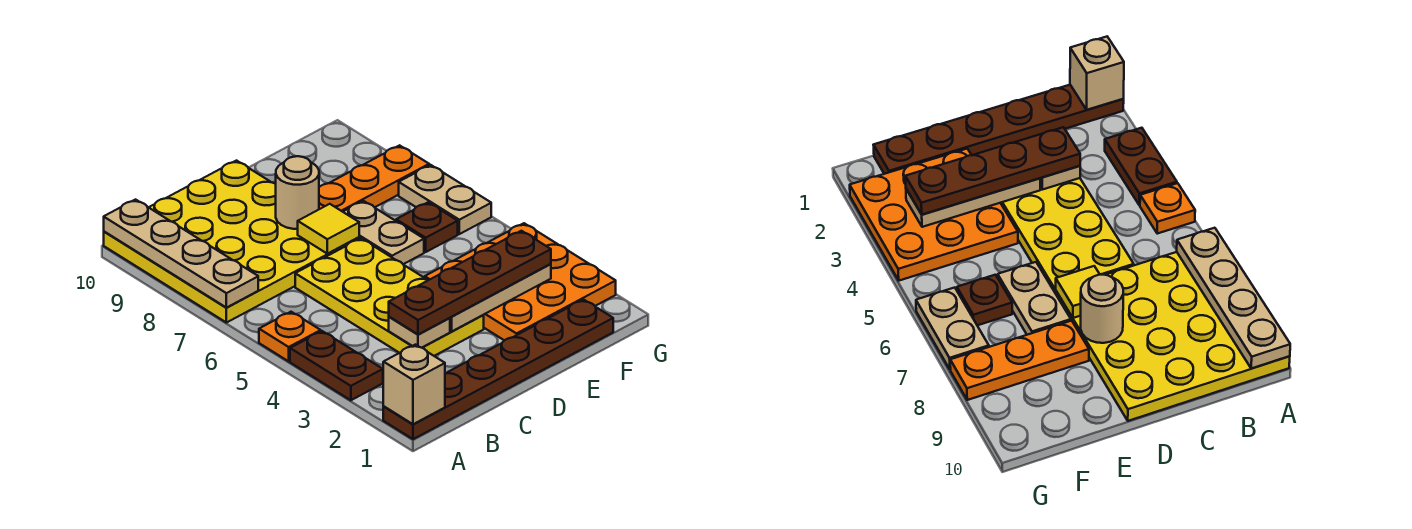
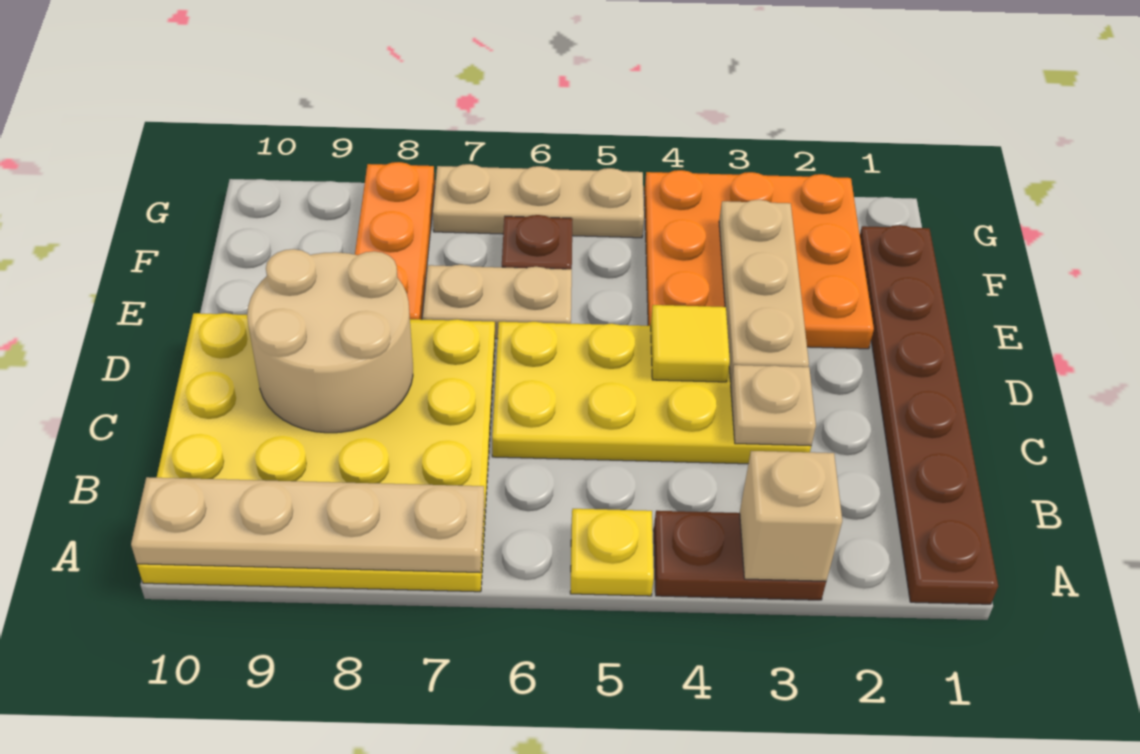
tan brick A1 level 2 -> tan brick A3 level 2
orange plate A5 level 1 -> yellow plate A5 level 1
brown plate C3:F3 level 3 -> none
yellow tile D7 level 2 -> yellow tile D4 level 2
tan round brick D8 level 2 -> tan round brick C8:D9 level 2
tan plate G6:G7 level 1 -> tan plate G5:G7 level 1

